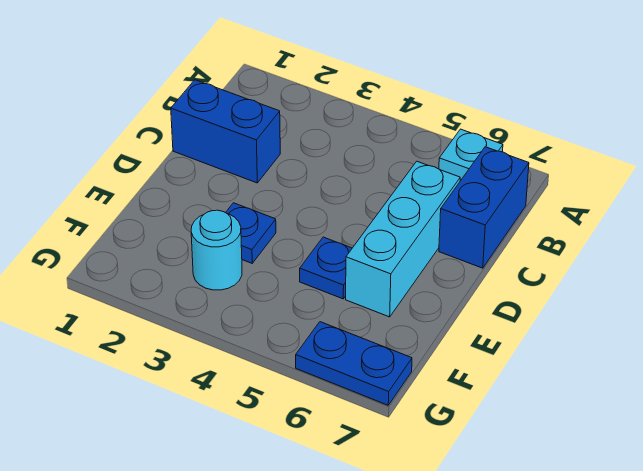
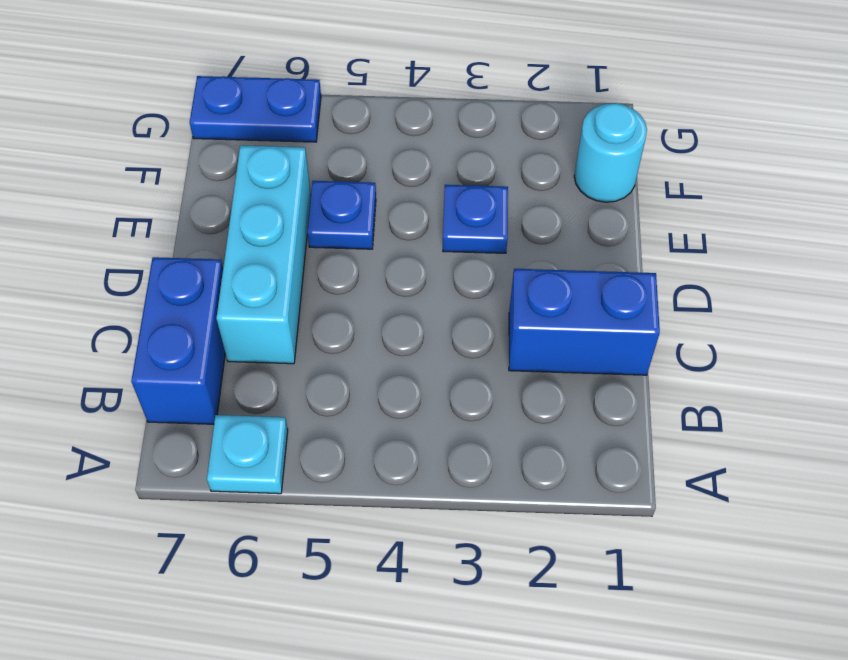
cyan round brick F3 level 1 -> cyan round brick F1 level 1

